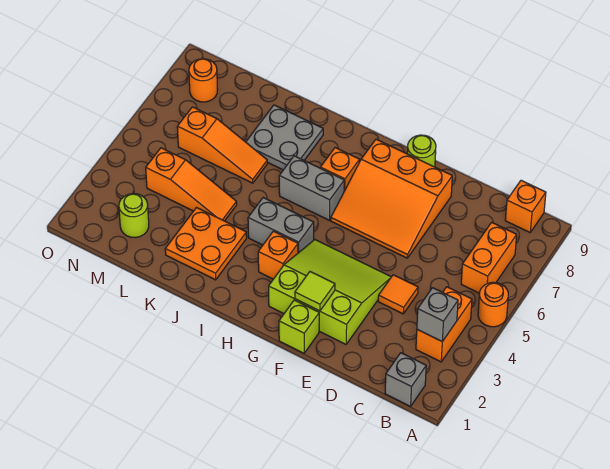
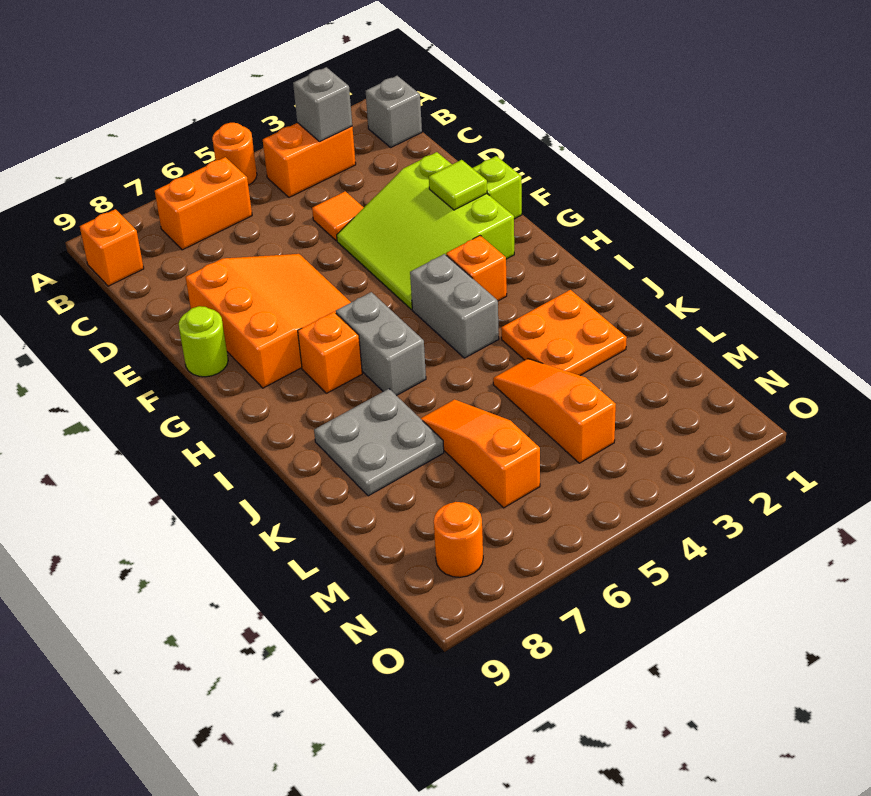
lime round brick M2 level 1 -> none

